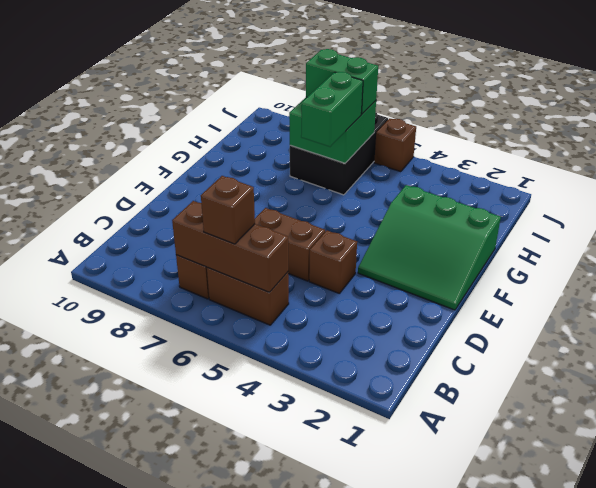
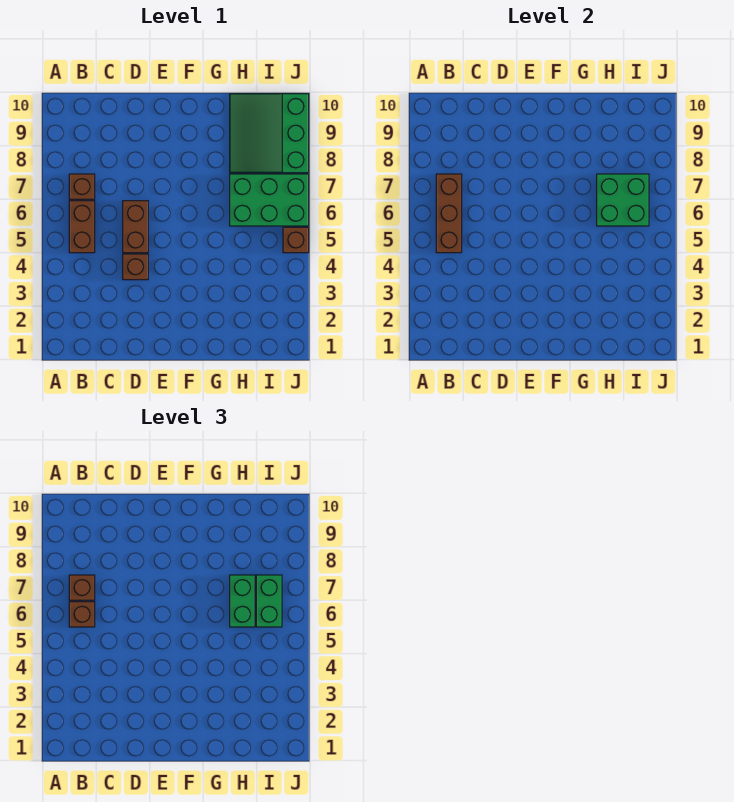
none -> brown brick B7 level 3
green slope E1:G3 level 1 top G -> green slope H8:J10 level 1 top J
green brick G6:H6 level 3 -> green brick H6:H7 level 3
black brick H6:J7 level 1 -> green brick H6:J7 level 1

